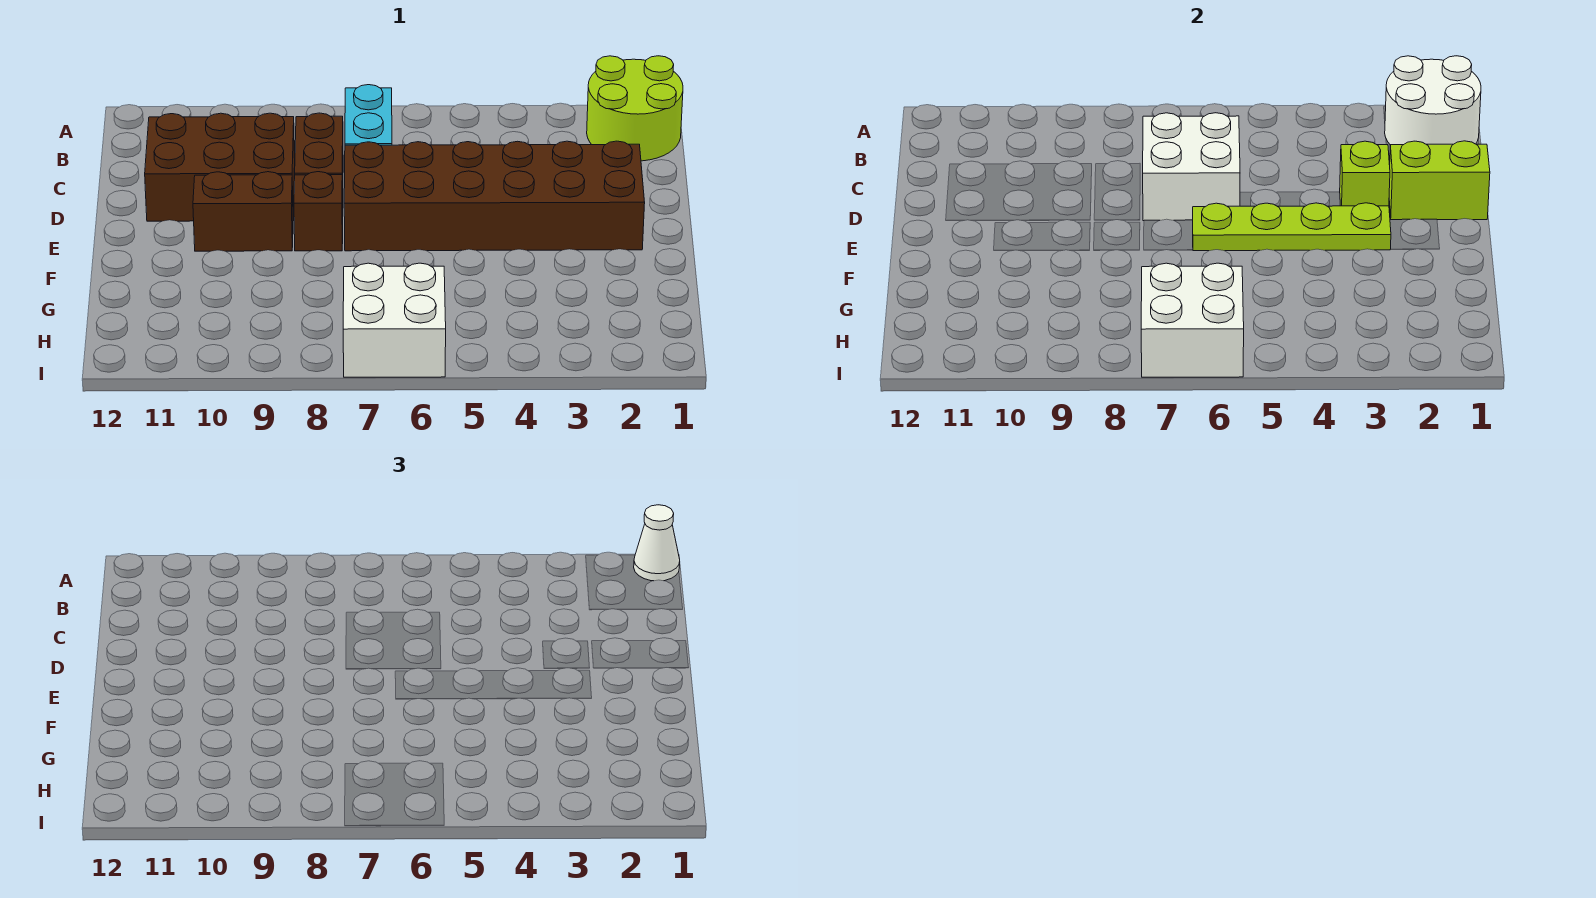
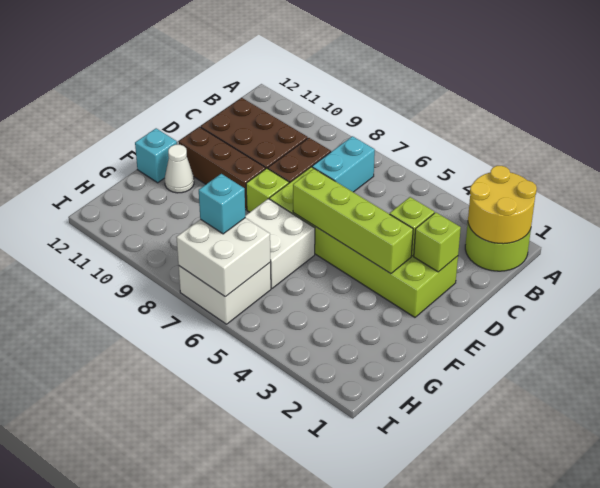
white round brick A1:B2 level 2 -> yellow round brick A1:B2 level 2
white cone A1 level 3 -> white cone F11 level 1
white brick C6:D7 level 2 -> white brick F6:G7 level 1
lime brick D1:D2 level 2 -> lime brick D2 level 2
brown brick D2:E7 level 1 -> lime brick D2:E7 level 1
lime plate E3:E6 level 2 -> lime brick E3:E6 level 2
brown brick E8 level 1 -> lime brick E8 level 1
brown brick E9:E10 level 1 -> brown brick E9:E11 level 1
none -> cyan brick F12 level 1
none -> cyan brick H7 level 3

